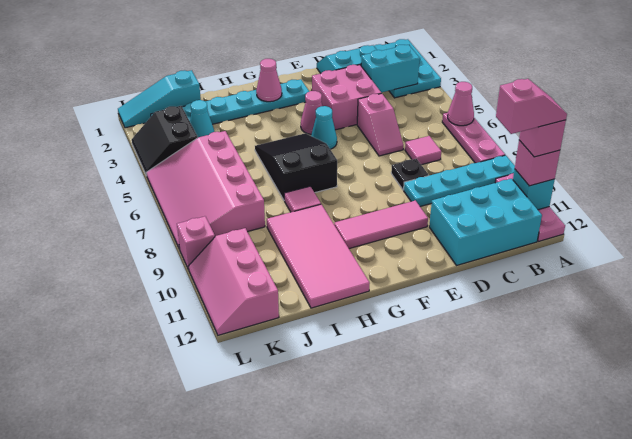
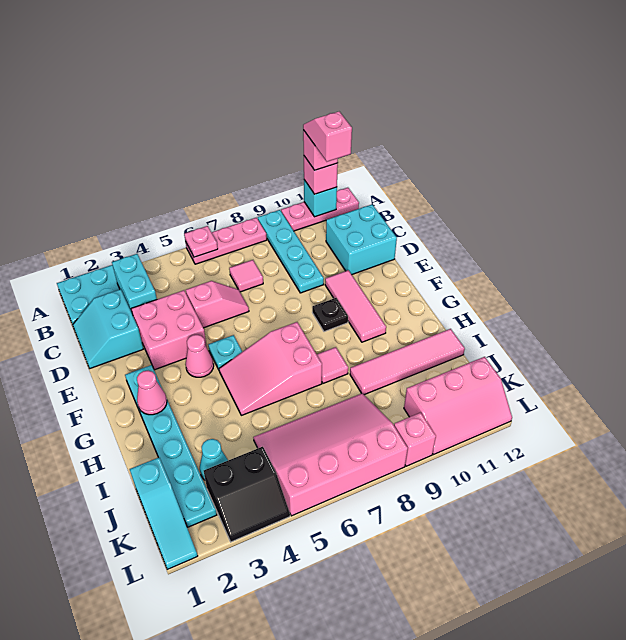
pink cone A6 level 2 -> pink plate A6 level 2
cyan brick B11:D12 level 1 -> cyan brick C11:D12 level 1
black plate D8 level 1 -> black plate F9 level 1
cyan cone F5 level 1 -> cyan plate F5 level 1
black slope G5:H7 level 1 top 7 -> pink slope G5:H7 level 1 top 7
pink tile H9:I12 level 1 -> pink tile I9:I12 level 1
pink slope J5:L8 level 1 top J -> pink slope J5:L8 level 1 top L

